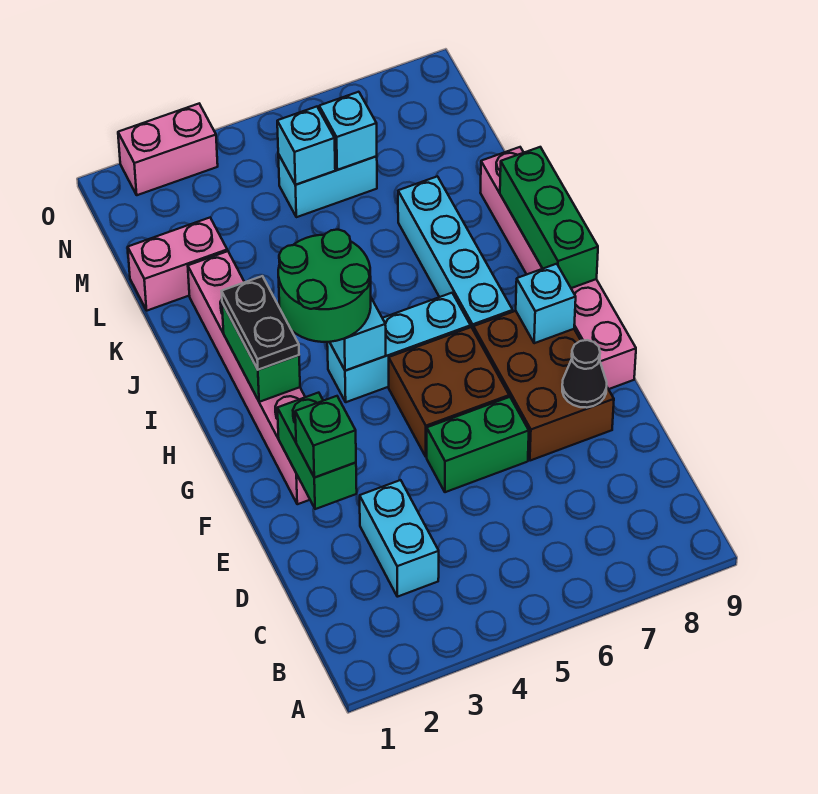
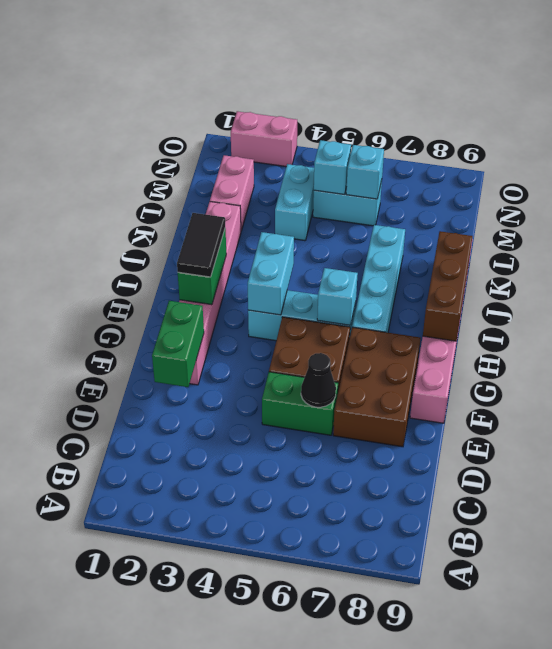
cyan brick C3:D3 level 1 -> cyan brick L4:M4 level 1
green brick E2 level 3 -> none
black cone E8 level 2 -> black cone E6 level 2
cyan brick G8 level 2 -> cyan brick H6 level 2
black plate H2:I2 level 3 -> black tile H2:I2 level 3
green round brick H3:I4 level 3 -> none
green brick H9:J9 level 2 -> brown brick H9:J9 level 2
pink brick L1:L2 level 1 -> pink brick L2:M2 level 1

